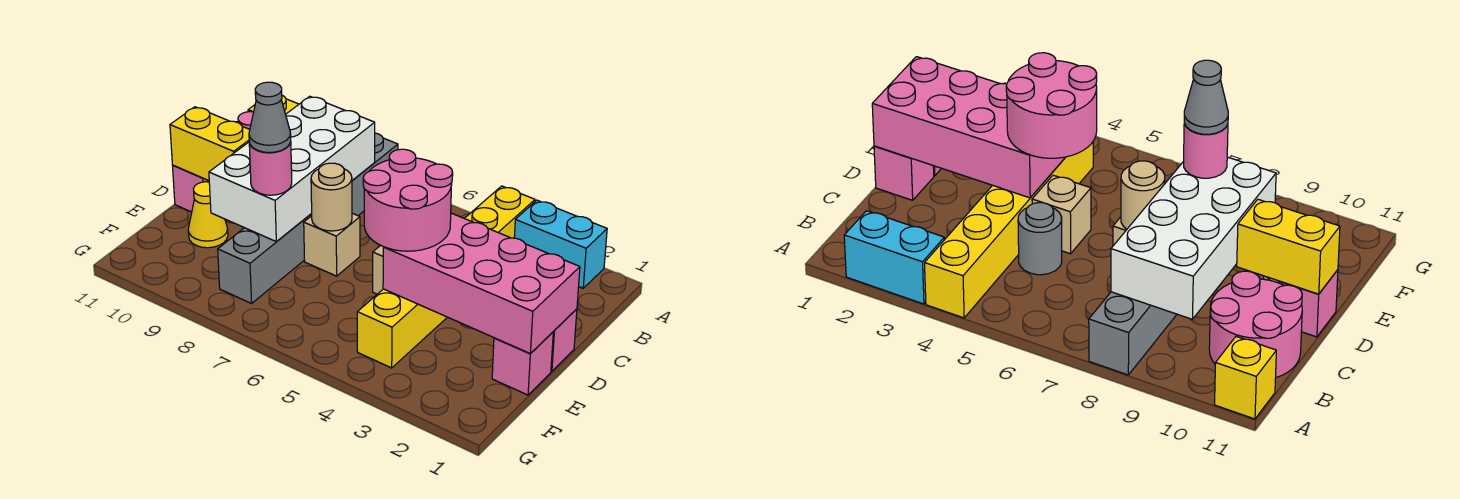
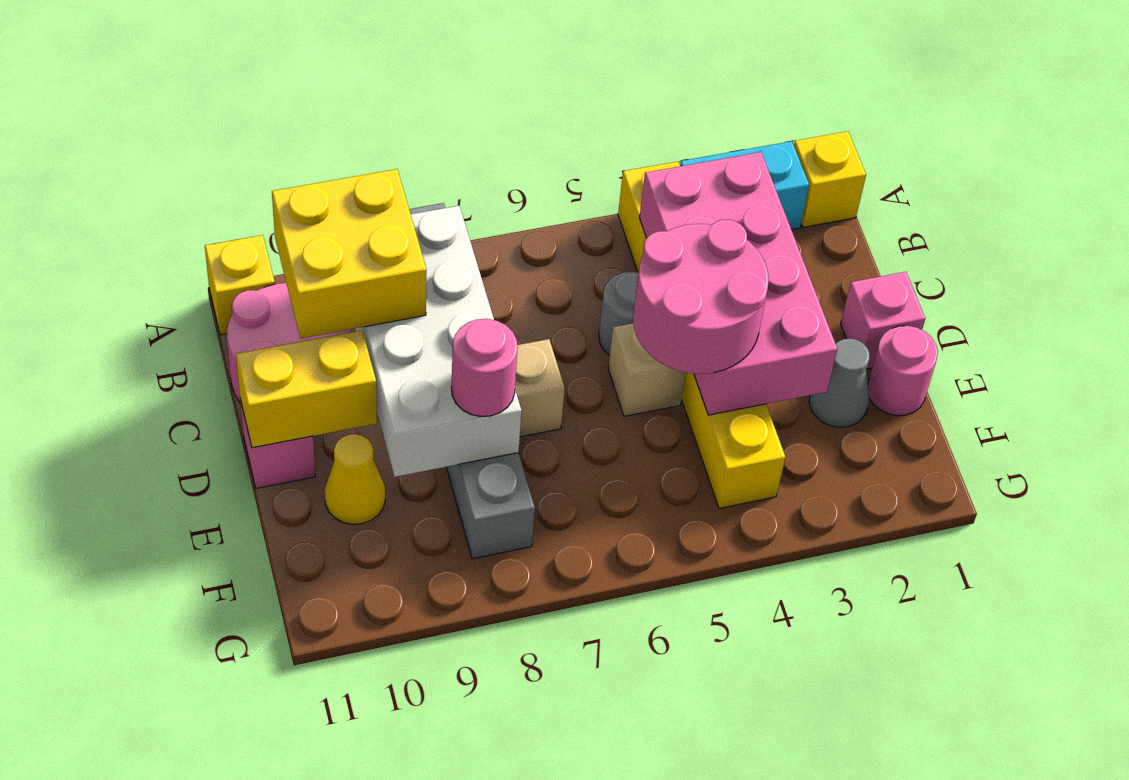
none -> yellow brick A1 level 1
none -> yellow brick B9:C10 level 3
pink brick D1:E4 level 2 -> pink brick B3:E4 level 2
tan round brick D7 level 2 -> none
pink brick E1 level 1 -> pink round brick E1 level 1
grey cone E8 level 4 -> grey cone E2 level 1

